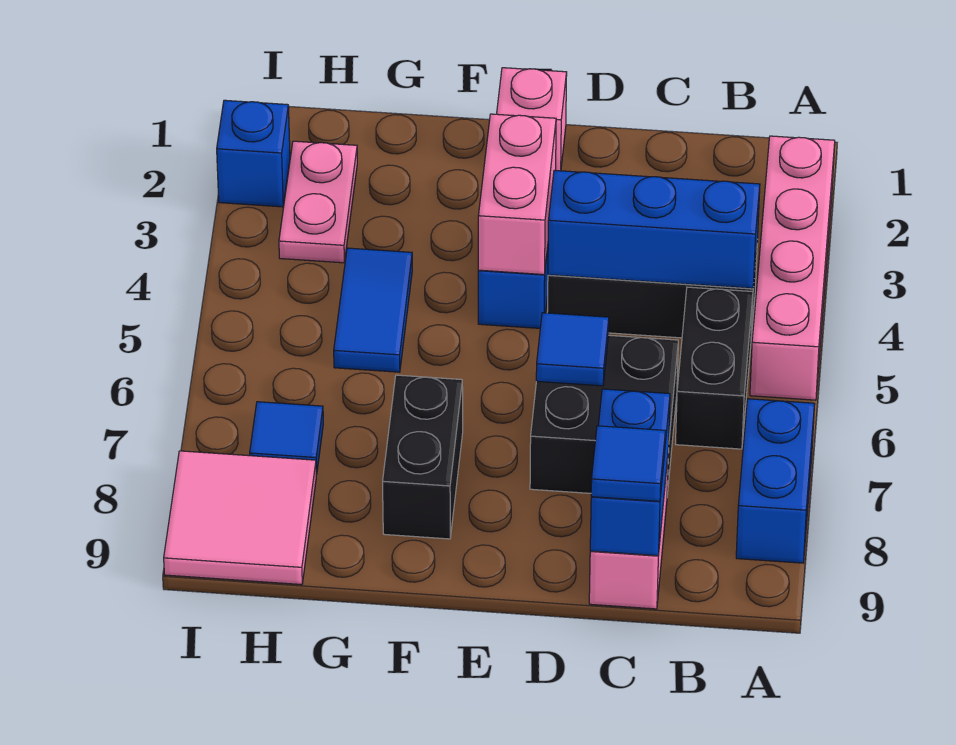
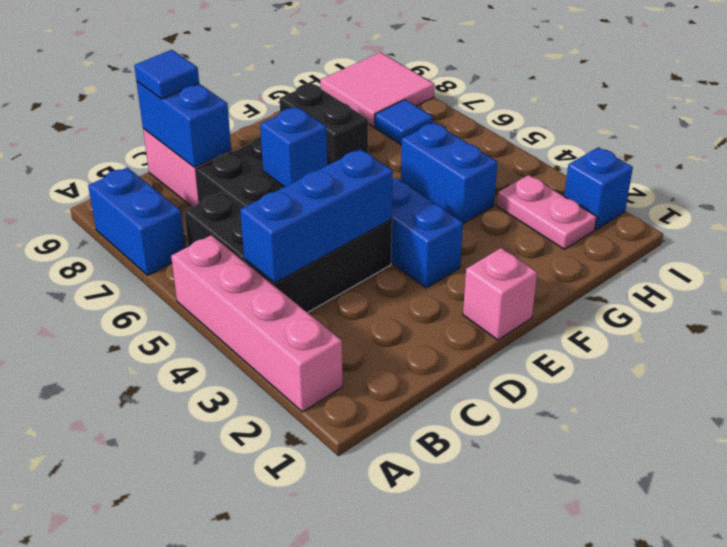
blue tile D6 level 2 -> blue brick D6 level 2
pink brick E3:E4 level 2 -> none
blue tile G4:G5 level 1 -> blue brick G4:G5 level 1

